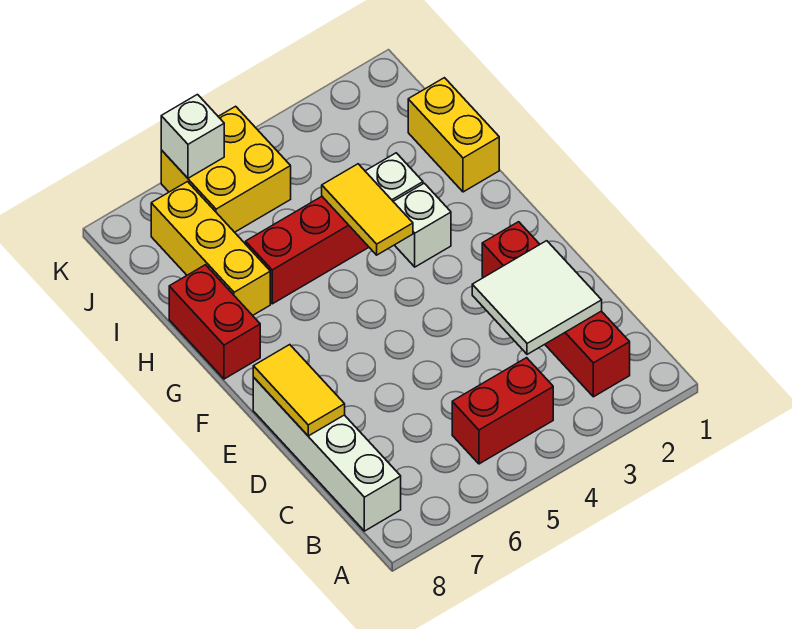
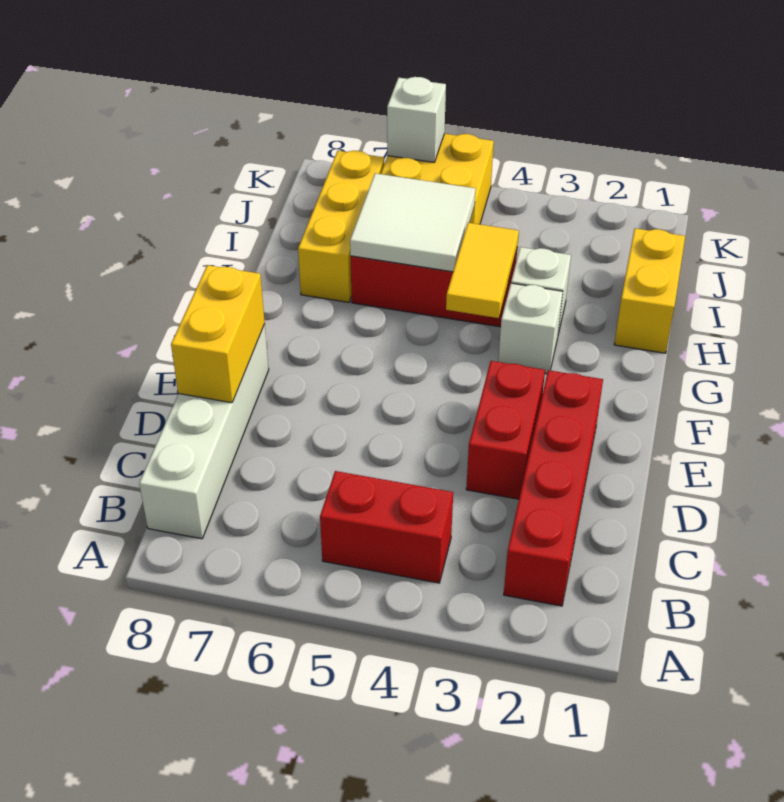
white tile C2:D3 level 2 -> white tile H5:I6 level 2
yellow tile D8:E8 level 2 -> yellow brick D8:E8 level 2
red brick G8:H8 level 1 -> red brick D3:E3 level 1

